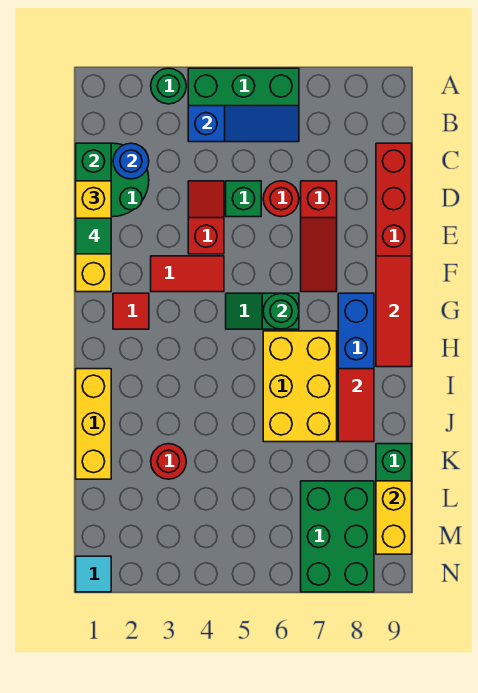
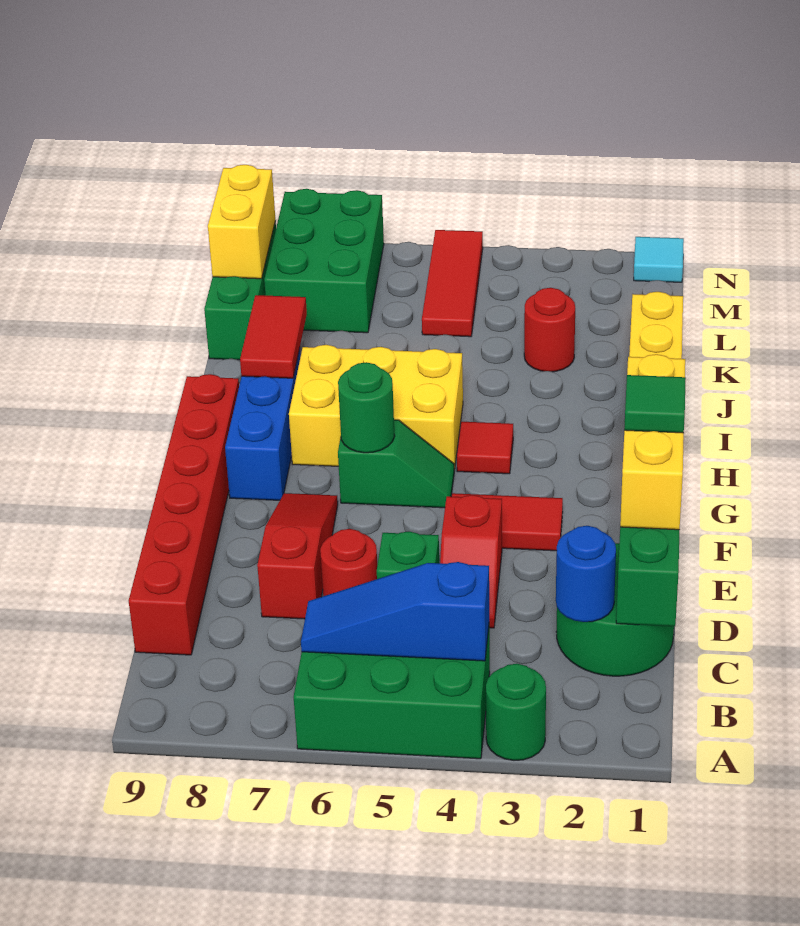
red tile F9:H9 level 2 -> red tile L5:N5 level 1
red tile G2 level 1 -> red tile H4 level 1
yellow brick H6:J7 level 1 -> yellow brick H5:I7 level 1

